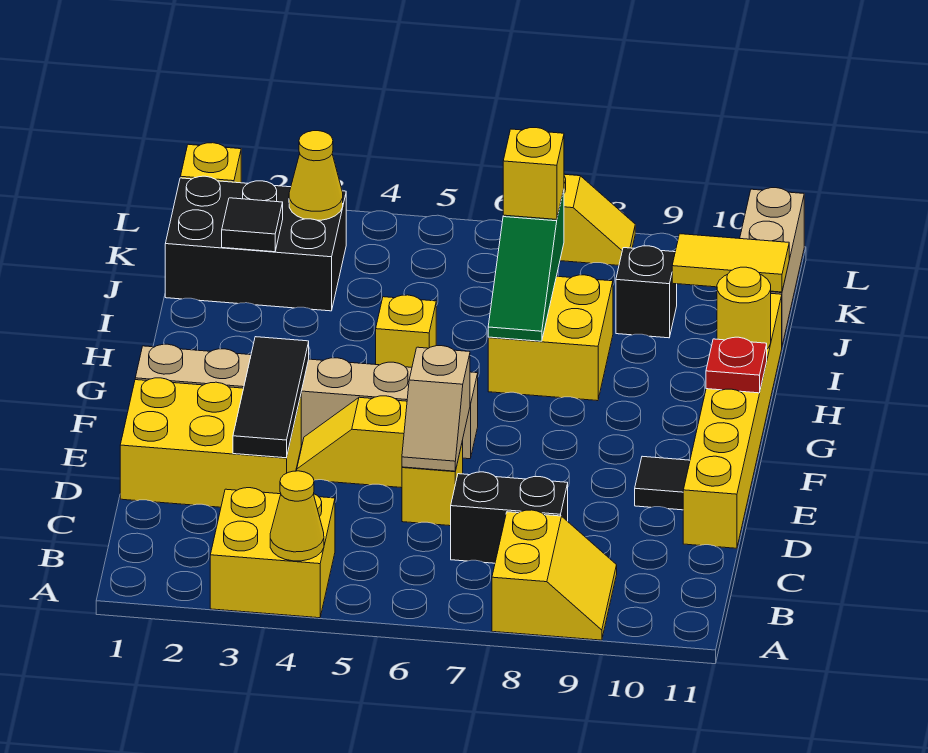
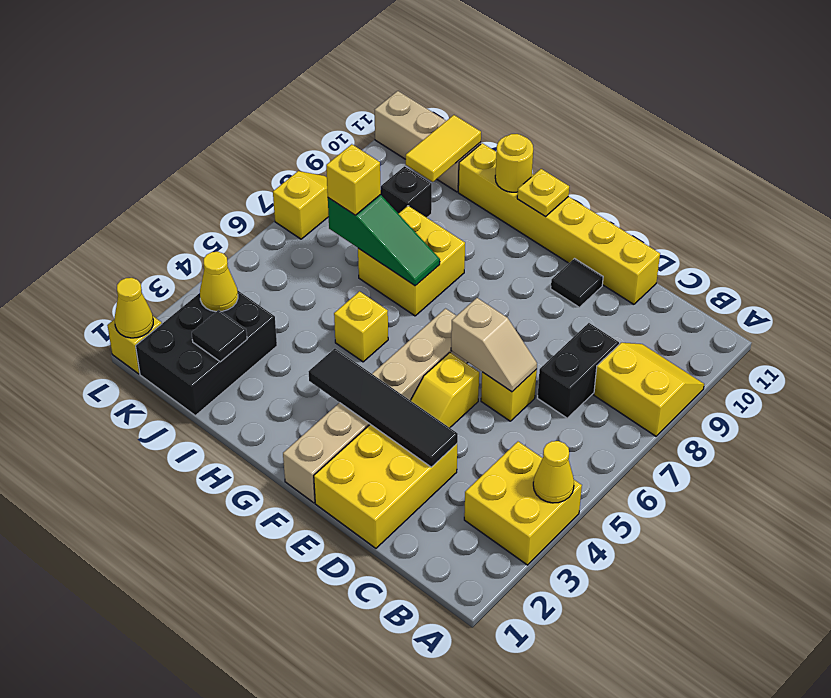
black tile D3:F3 level 2 -> black tile D3:G3 level 2
red plate G11 level 2 -> yellow plate G11 level 2
none -> yellow cone L1 level 2

